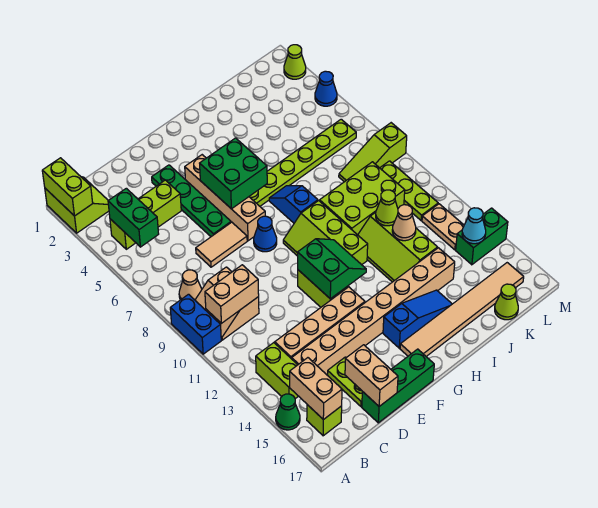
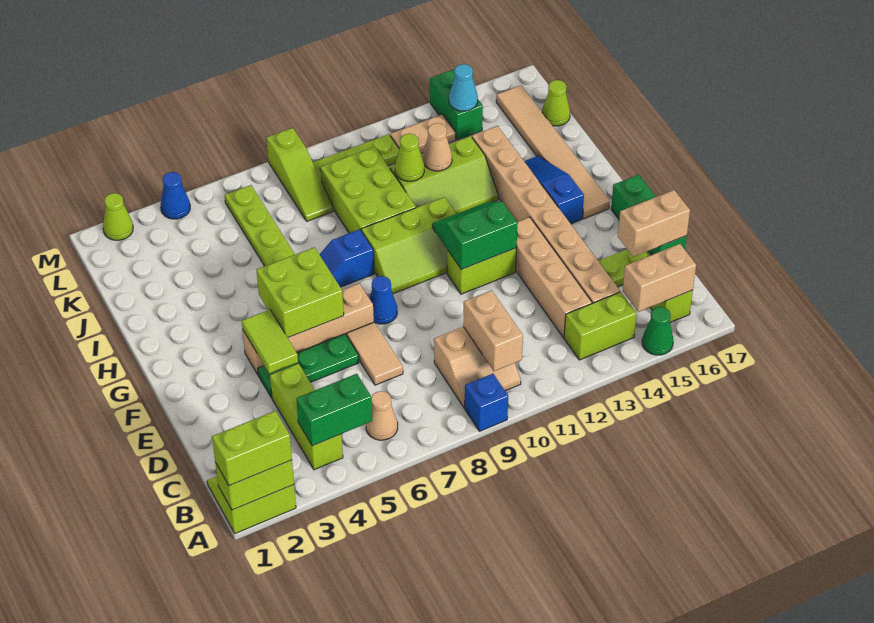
none -> lime brick A1:A2 level 3
blue brick A9:A10 level 1 -> blue brick A9 level 1
tan cone B8 level 1 -> tan cone B6 level 1
green plate E3:E6 level 1 -> green plate E4:E6 level 1
none -> lime tile E4:F4 level 2
green brick F5:G6 level 2 -> lime brick F5:G6 level 2

